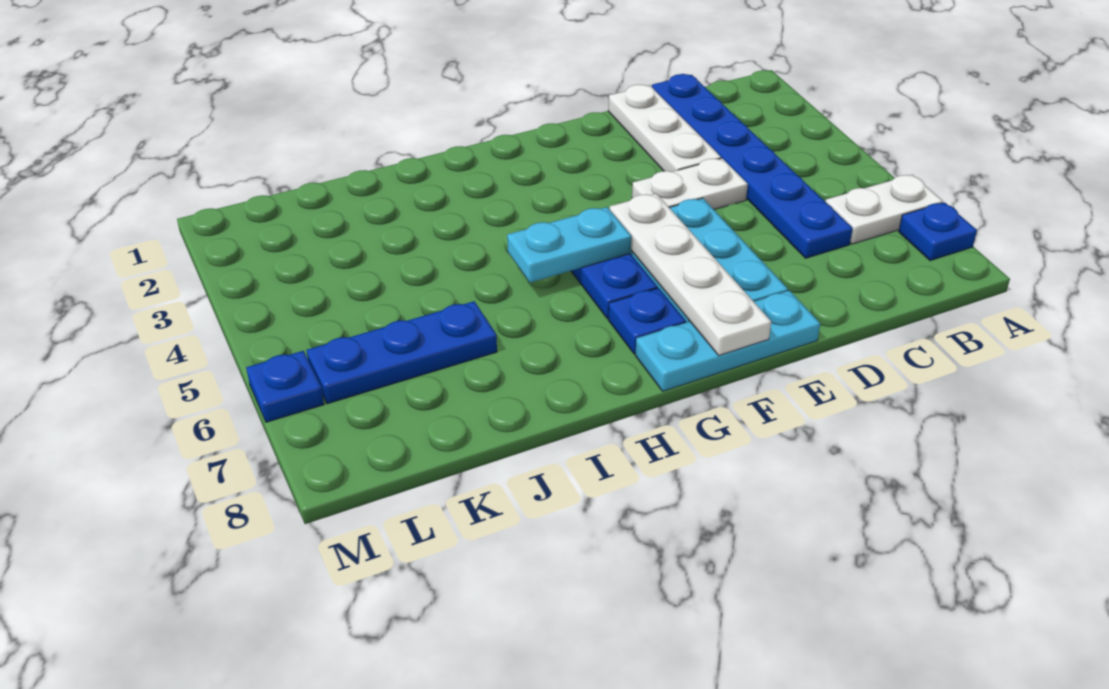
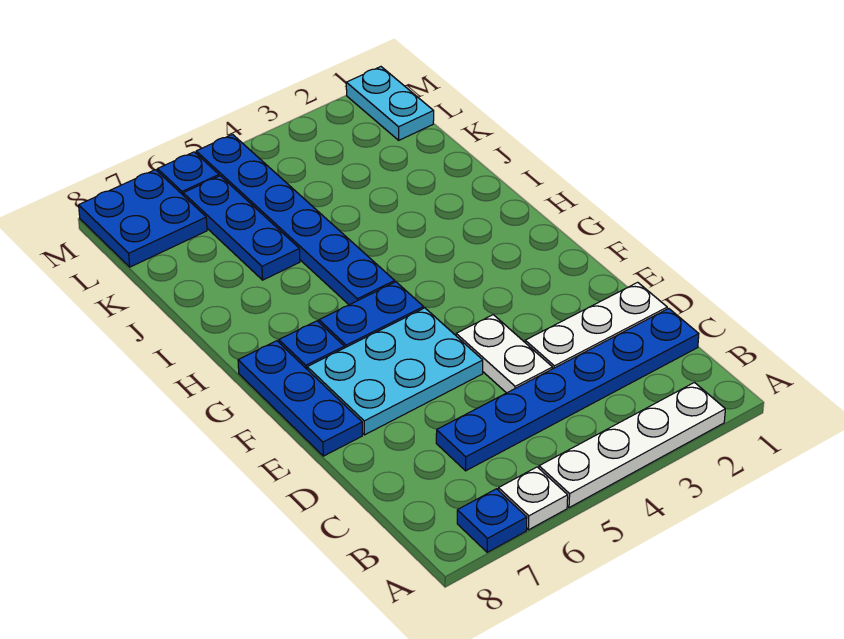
white plate A6:B6 level 1 -> white plate A6 level 1
cyan plate E8:G8 level 1 -> blue plate E8:G8 level 1
white plate F5:F8 level 2 -> white plate A2:A5 level 1
cyan plate G5:H5 level 2 -> cyan plate L1:M1 level 1
none -> blue plate H5:M5 level 1
none -> blue plate L7:M8 level 1

